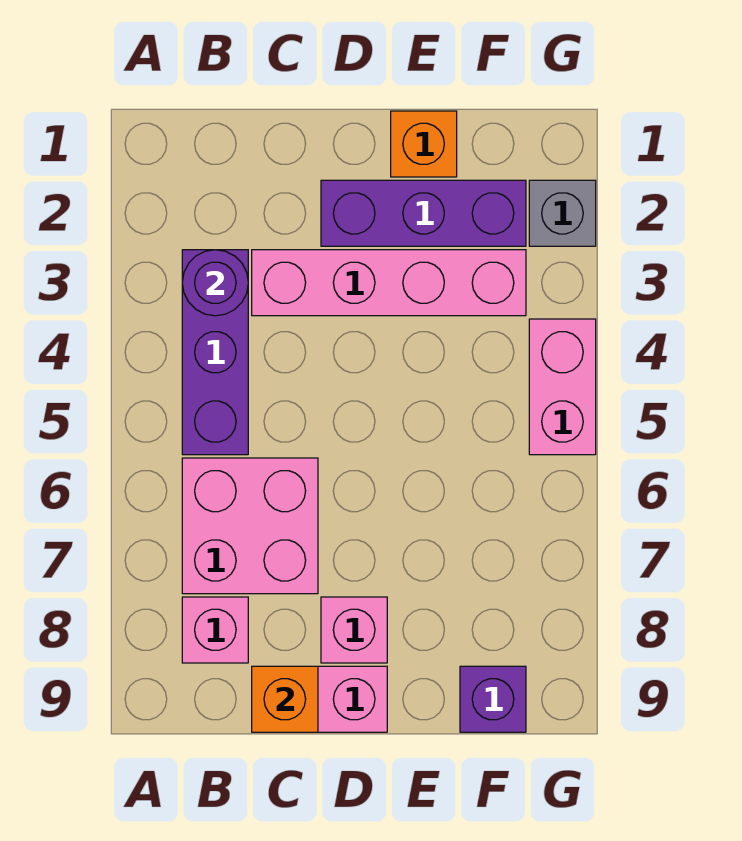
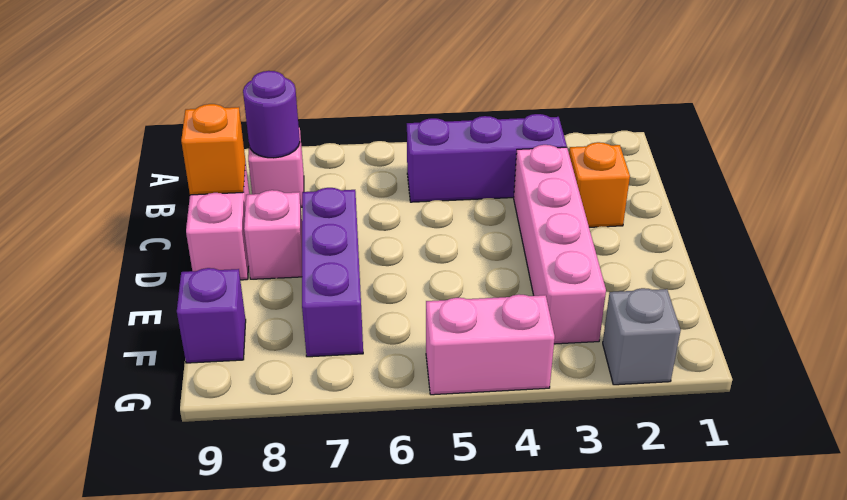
purple round brick B3 level 2 -> purple round brick B8 level 2
pink brick B6:C7 level 1 -> none
purple brick D2:F2 level 1 -> purple brick D7:F7 level 1
orange brick E1 level 1 -> orange brick C2 level 1

